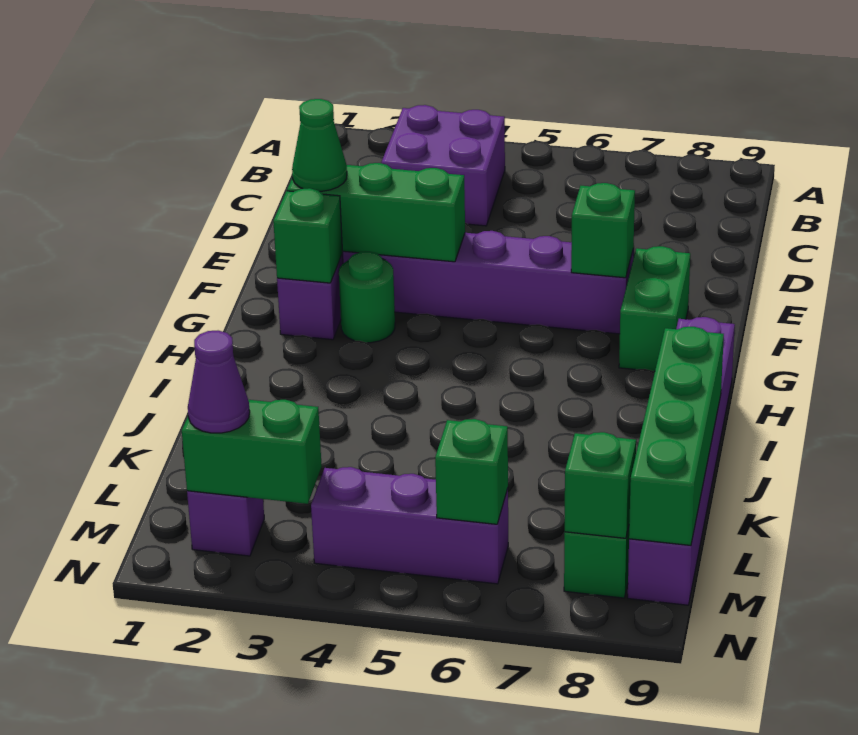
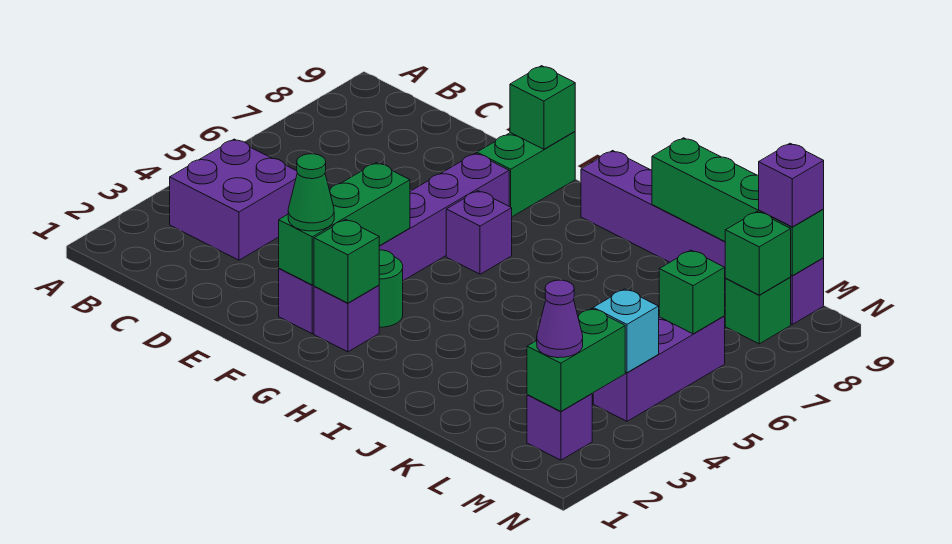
green brick F7 level 2 -> green brick F9 level 2
green brick F8:G8 level 1 -> green brick F8:F9 level 1
none -> purple brick G6 level 1
none -> cyan brick M4 level 2
none -> purple brick M9 level 3

